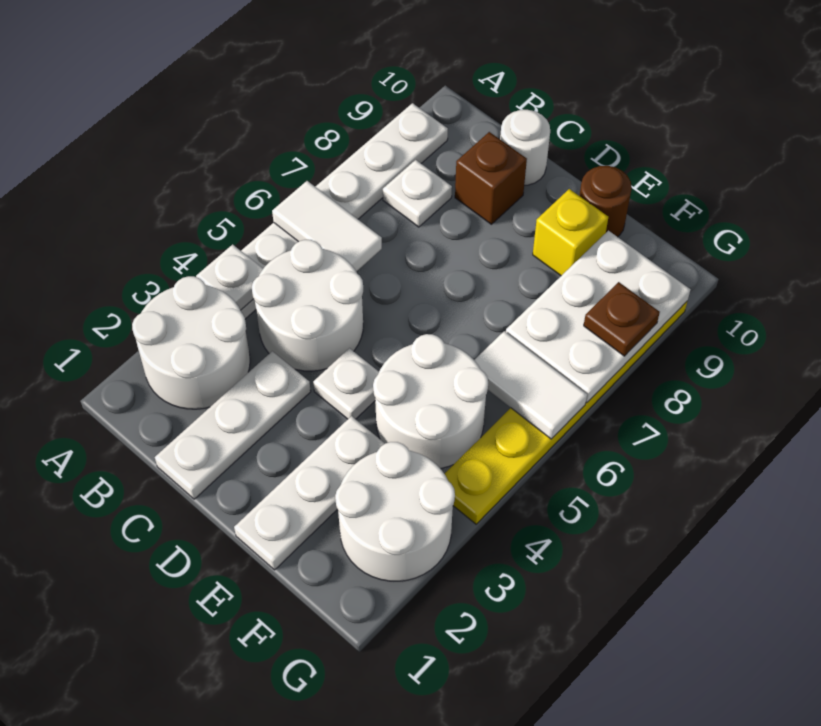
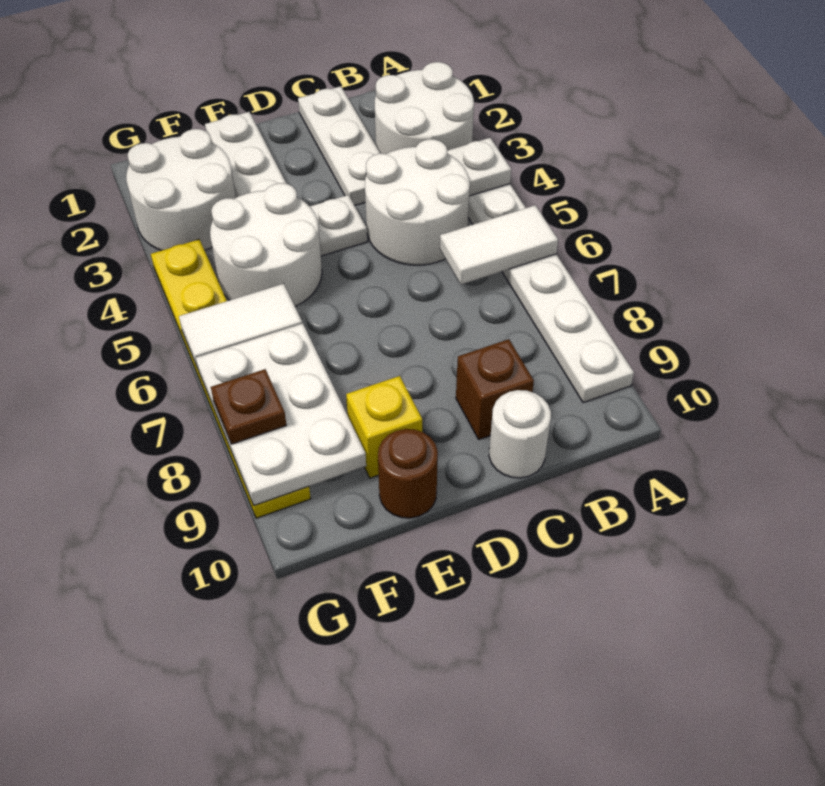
white plate B8 level 1 -> none

